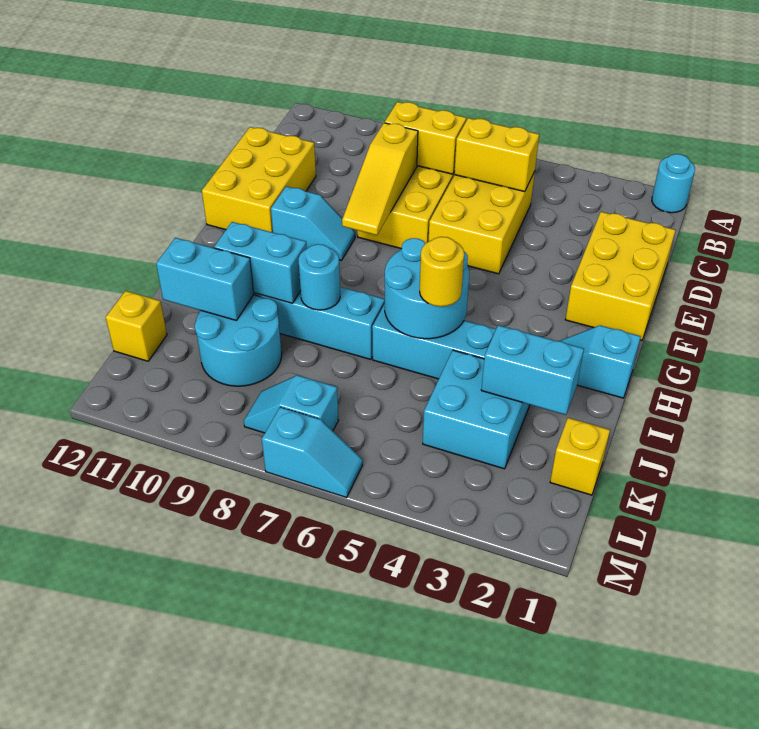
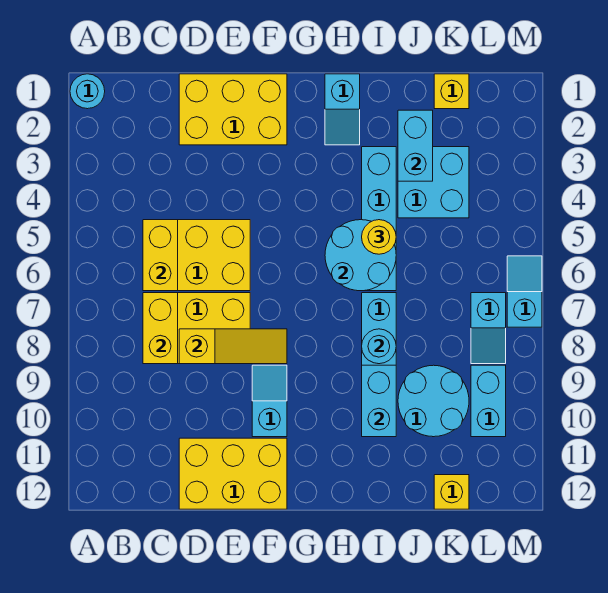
cyan brick J10:J11 level 2 -> cyan brick L9:L10 level 1

